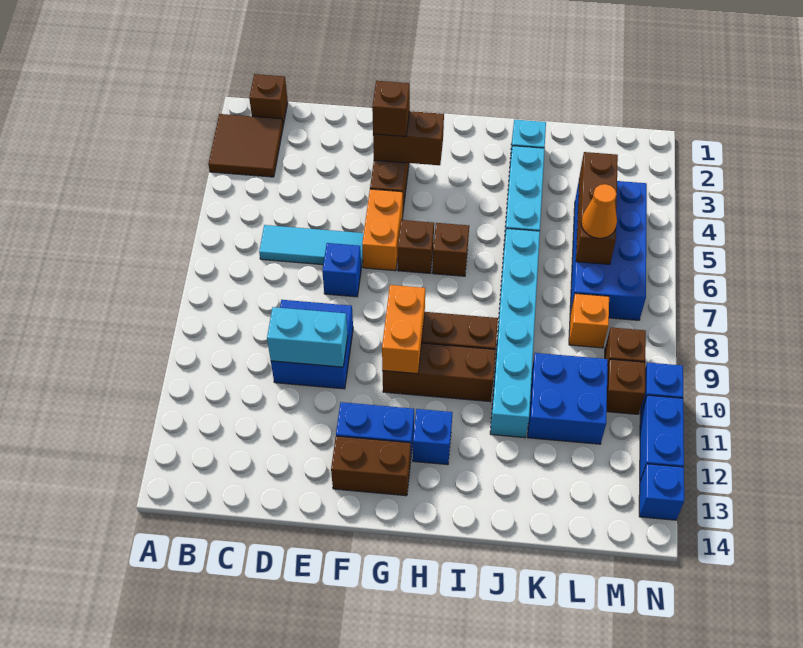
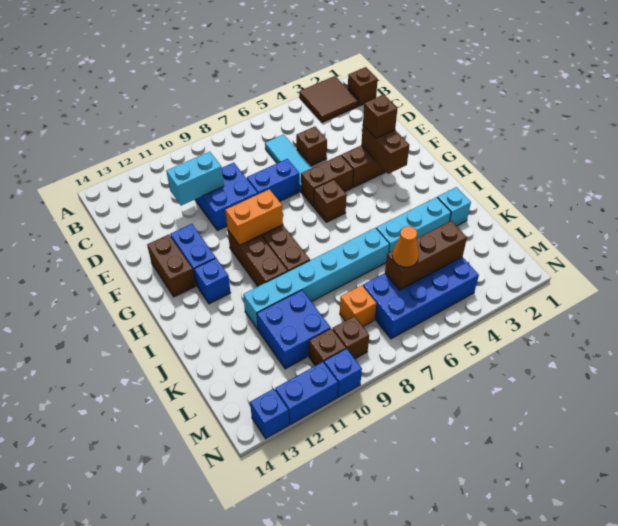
cyan brick D10:E10 level 2 -> cyan brick D10:D11 level 2
blue brick E7 level 1 -> blue brick E7:E8 level 1
orange brick F5:F6 level 1 -> brown brick F5:F6 level 1
brown brick H6 level 1 -> brown brick D5 level 1

